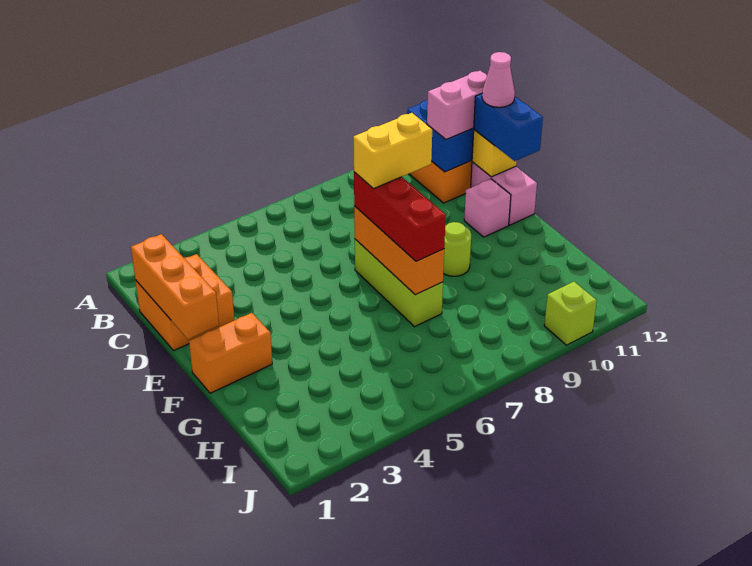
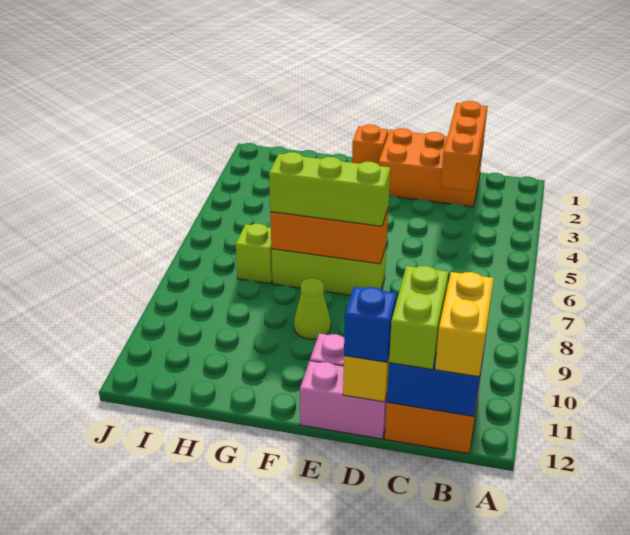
orange brick C1:D2 level 1 -> orange brick C1:E2 level 1
orange brick C1:E1 level 2 -> orange brick C1:C3 level 2
pink brick C11:C12 level 3 -> lime brick C11:C12 level 3
blue brick D12:E12 level 3 -> blue brick D12 level 3
pink cone D12 level 4 -> none
red brick E7:G7 level 3 -> lime brick E7:G7 level 3
yellow brick E7:E8 level 4 -> yellow brick B11:B12 level 3
orange brick F1:F2 level 1 -> orange brick F1 level 1
lime round brick F9 level 1 -> lime cone F9 level 1
lime brick J10 level 1 -> lime brick H7 level 1

